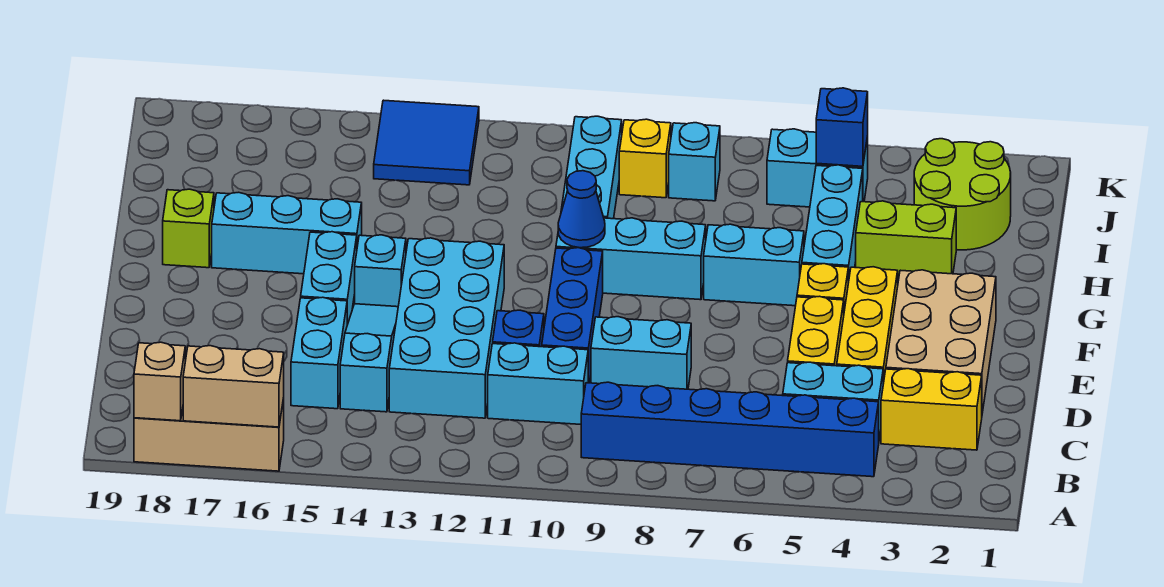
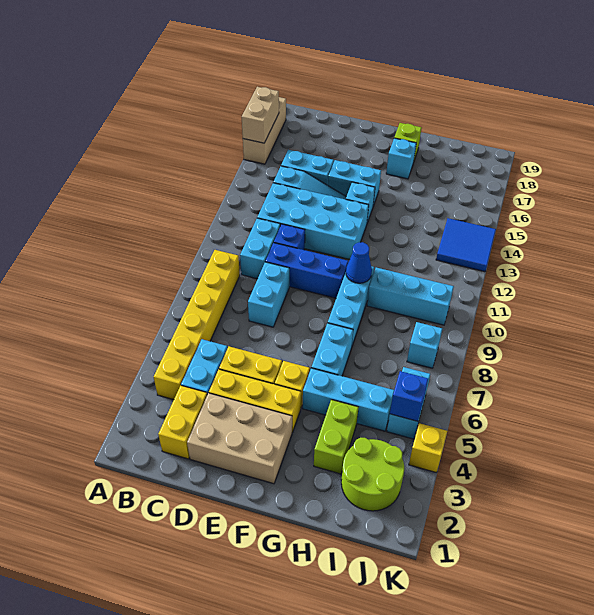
tan brick A18 level 2 -> none
blue brick B4:B9 level 1 -> yellow brick B4:B9 level 1
cyan brick G15:G17 level 1 -> cyan brick G17 level 1
yellow brick J9 level 1 -> yellow brick K4 level 1

